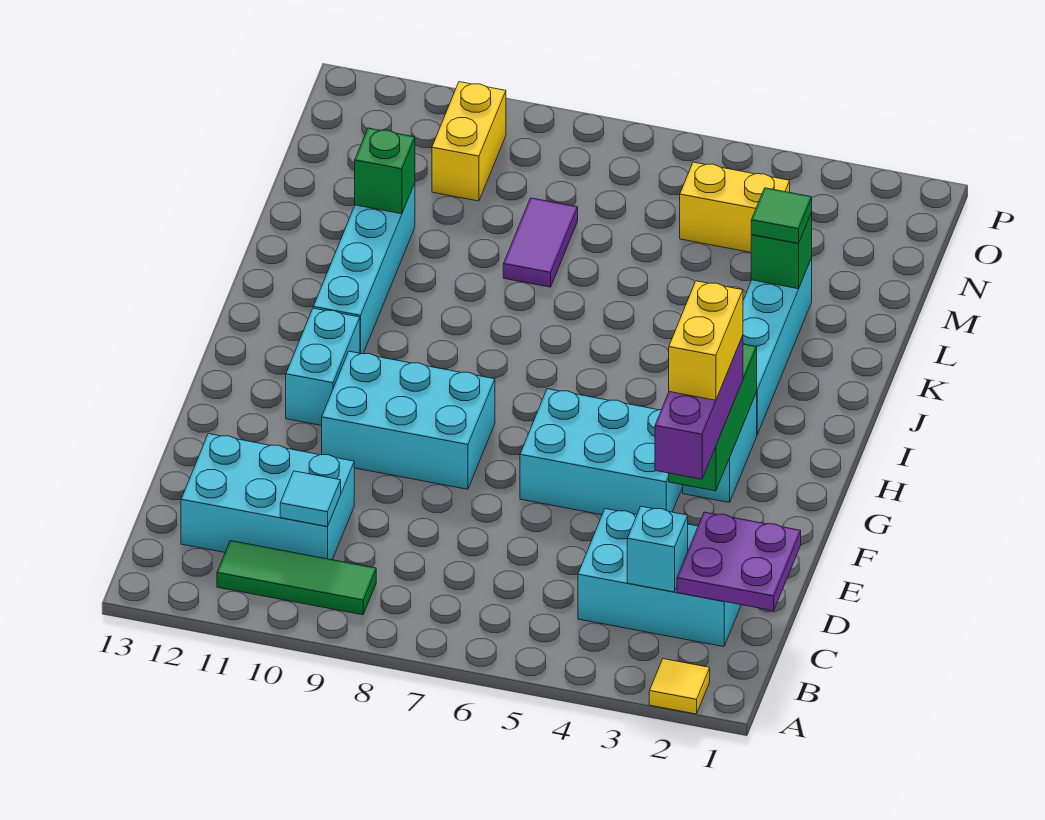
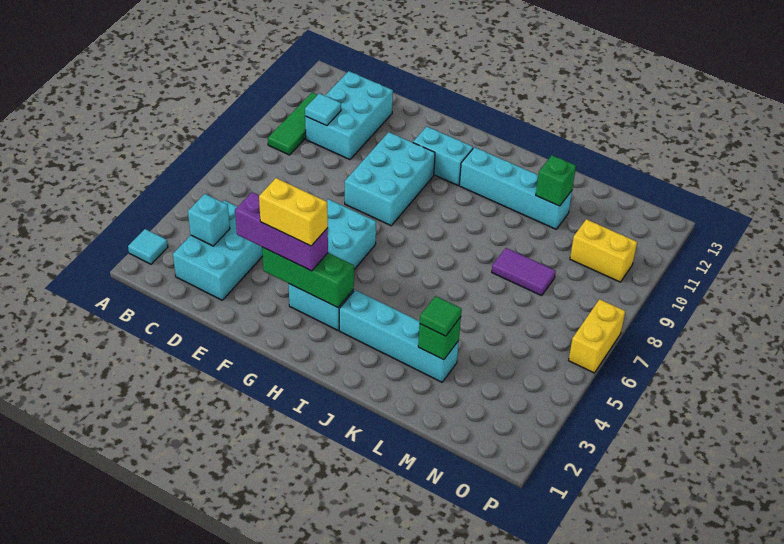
yellow tile A2 level 1 -> cyan tile A2 level 1
purple plate C1:D2 level 2 -> none
yellow brick N4:N5 level 1 -> yellow brick P6:P7 level 1

